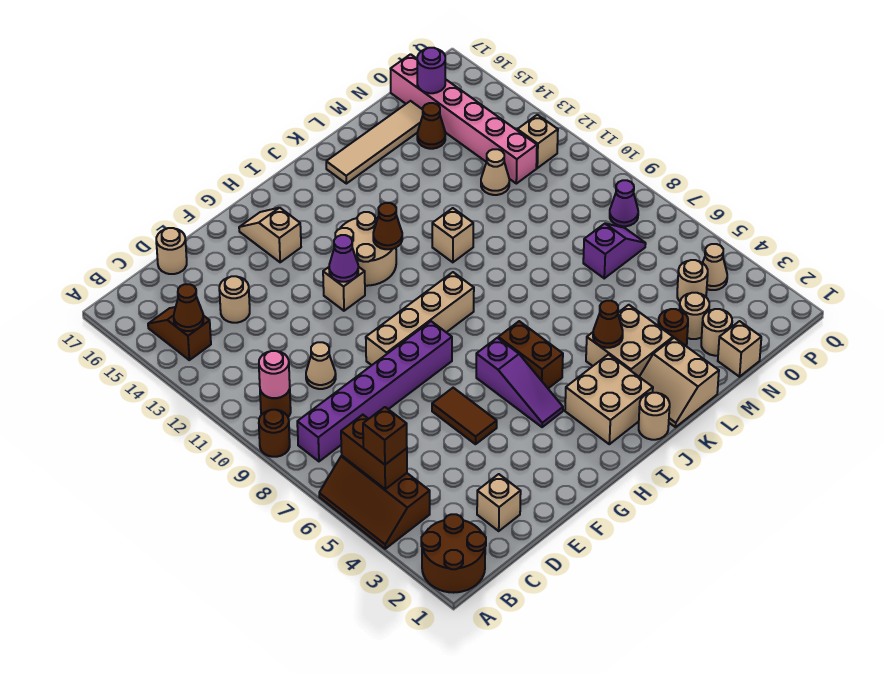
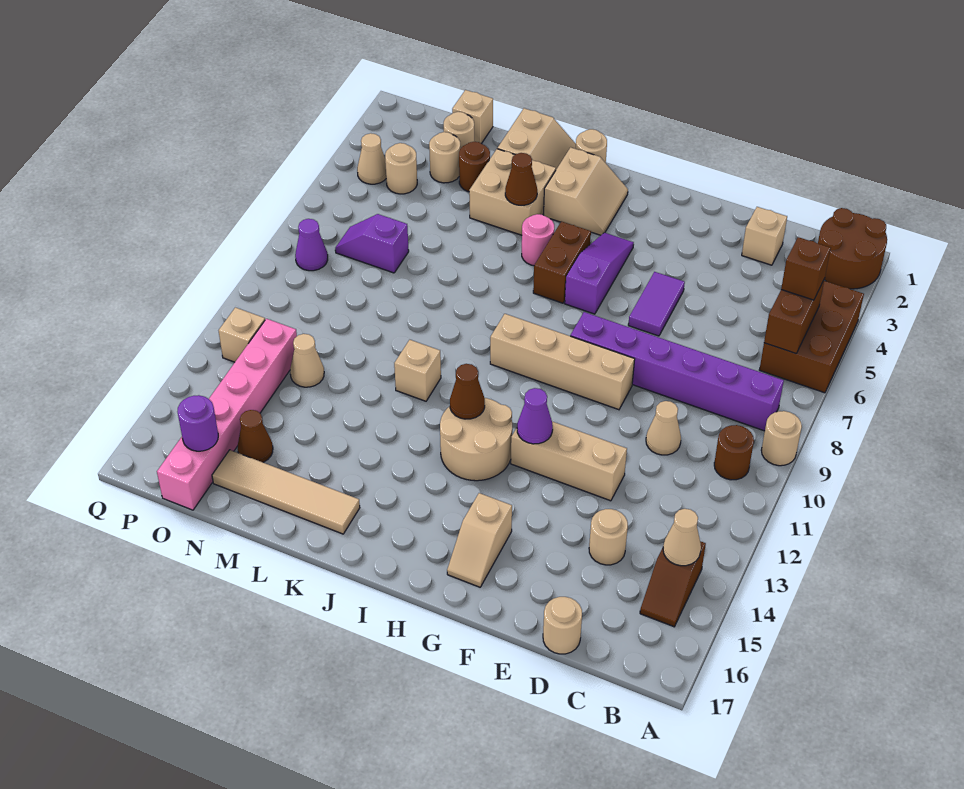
brown slope A4:B6 level 1 top B -> brown brick A4:B6 level 1
brown round brick A9 level 1 -> tan round brick A9 level 1
pink round brick B10 level 2 -> pink round brick J5 level 1
brown cone B14 level 2 -> tan cone B14 level 2
brown tile F5:F6 level 1 -> purple tile F5:F6 level 1
tan brick G12 level 1 -> tan brick E12:G12 level 1
tan brick I2:J3 level 1 -> tan slope I2:J3 level 1 top J

